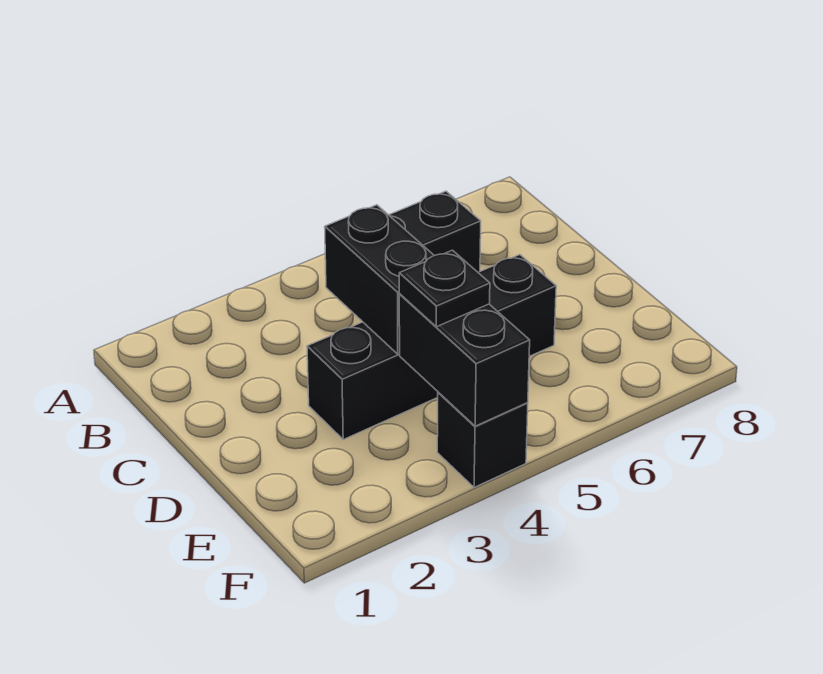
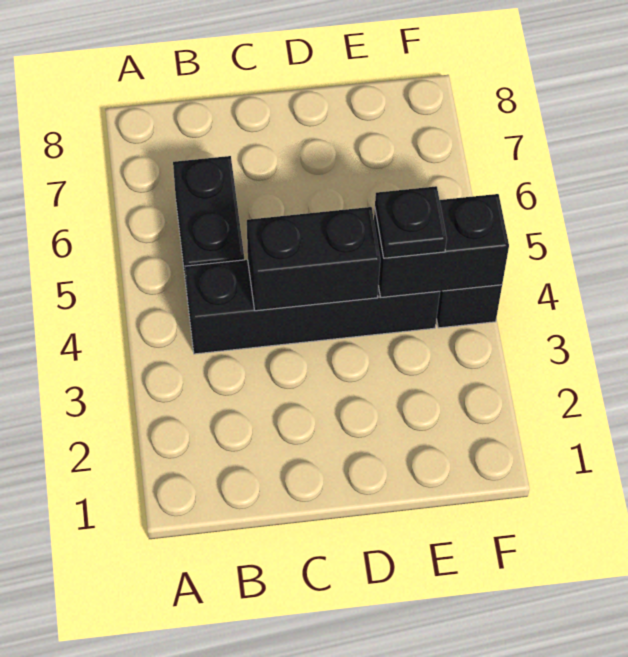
black brick D3:D6 level 1 -> black brick B4:E4 level 1

